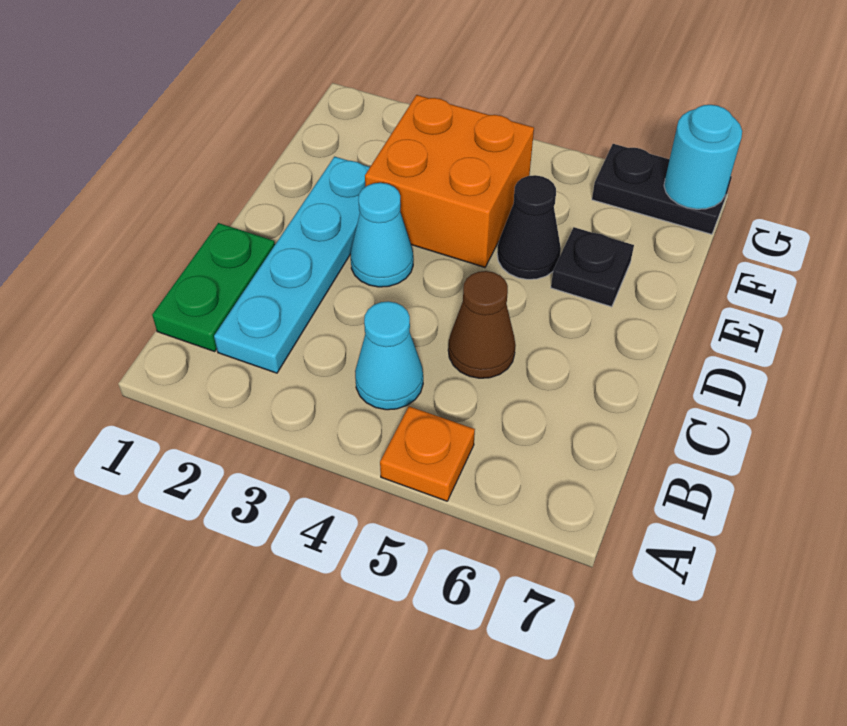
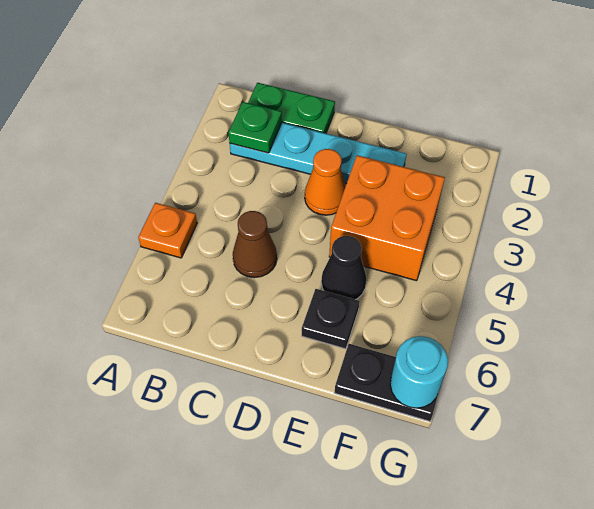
none -> green plate B2 level 2
cyan cone B4 level 1 -> none
cyan cone D3 level 1 -> orange cone D3 level 1
black plate G6:G7 level 1 -> black plate F7:G7 level 1

